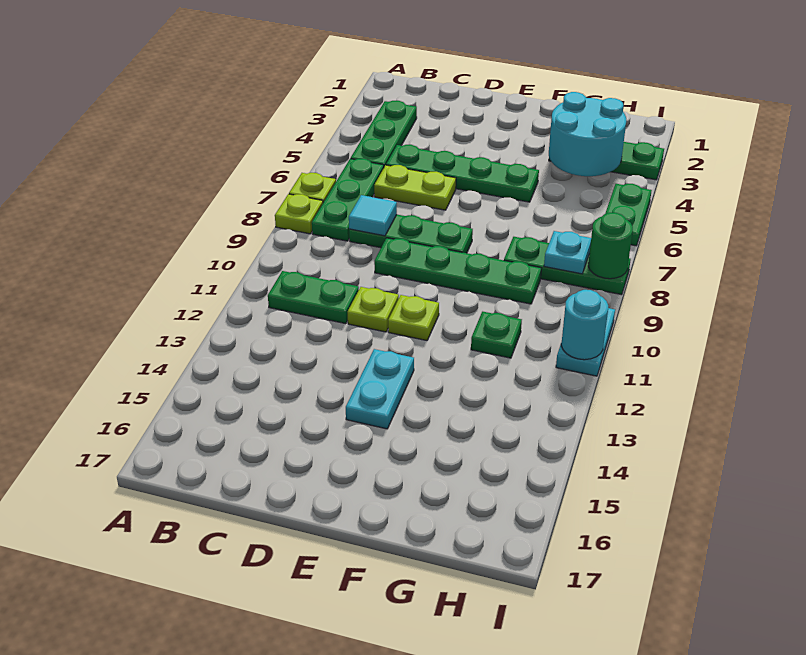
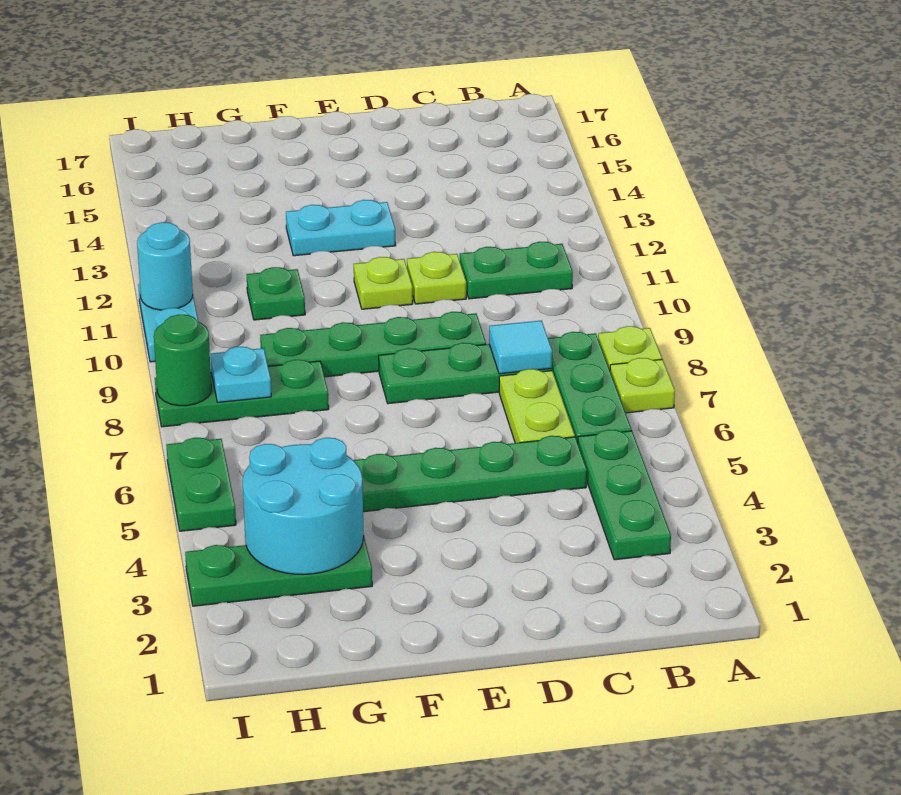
lime plate C6:D6 level 1 -> lime plate C6:C7 level 1
cyan plate E13:E14 level 1 -> cyan plate E13:F13 level 1

